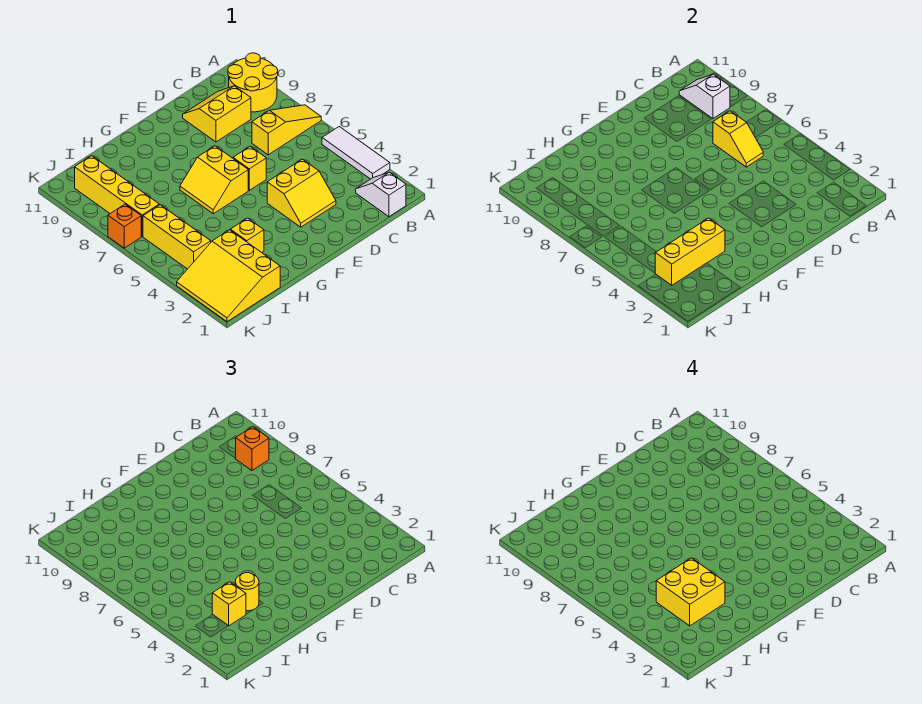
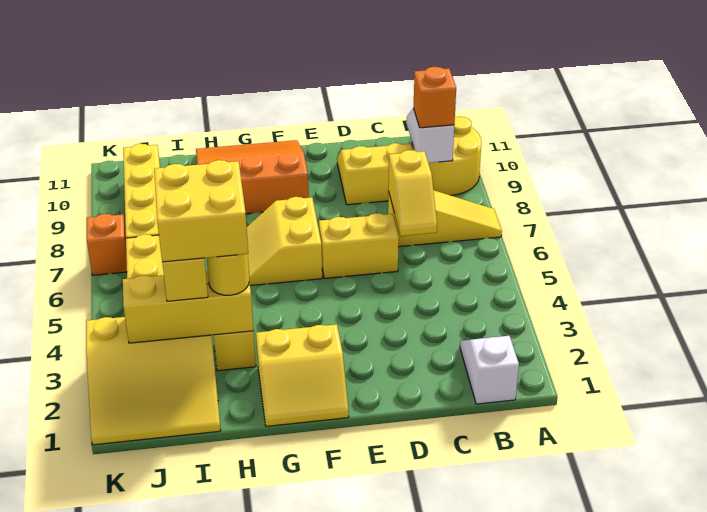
white tile A3:A5 level 1 -> none
yellow slope D3:E4 level 1 top 4 -> yellow slope F1:G2 level 1 top 2
yellow brick E6 level 1 -> yellow brick D6:E6 level 1
none -> orange slope F9:H11 level 1 top 9
yellow slope I1:K3 level 1 top I -> yellow slope I1:K3 level 1 top 3

